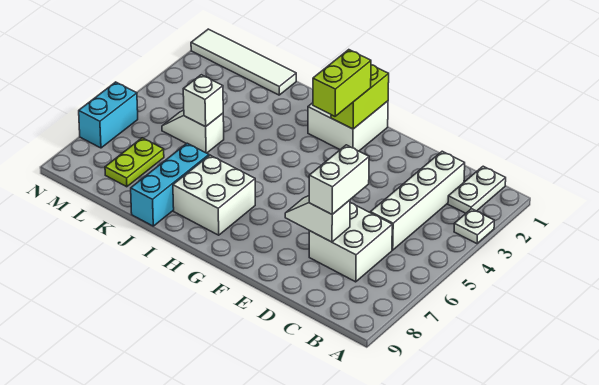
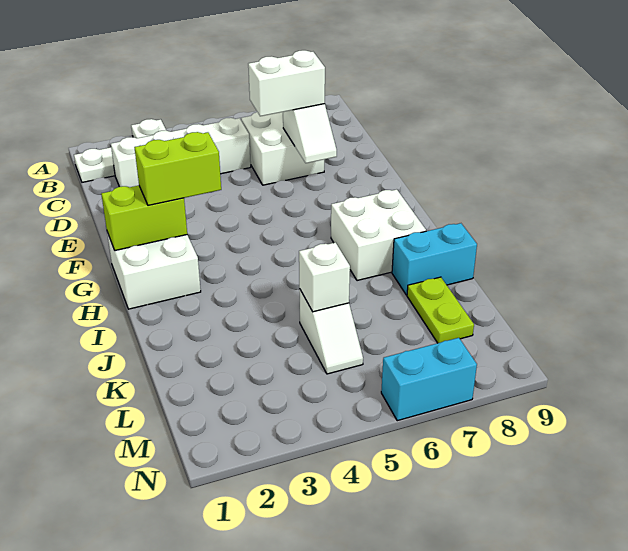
cyan brick J7:J9 level 1 -> cyan brick J8:J9 level 1
white tile K1:N1 level 1 -> none
lime plate L7:L8 level 1 -> lime plate K8:L8 level 1

